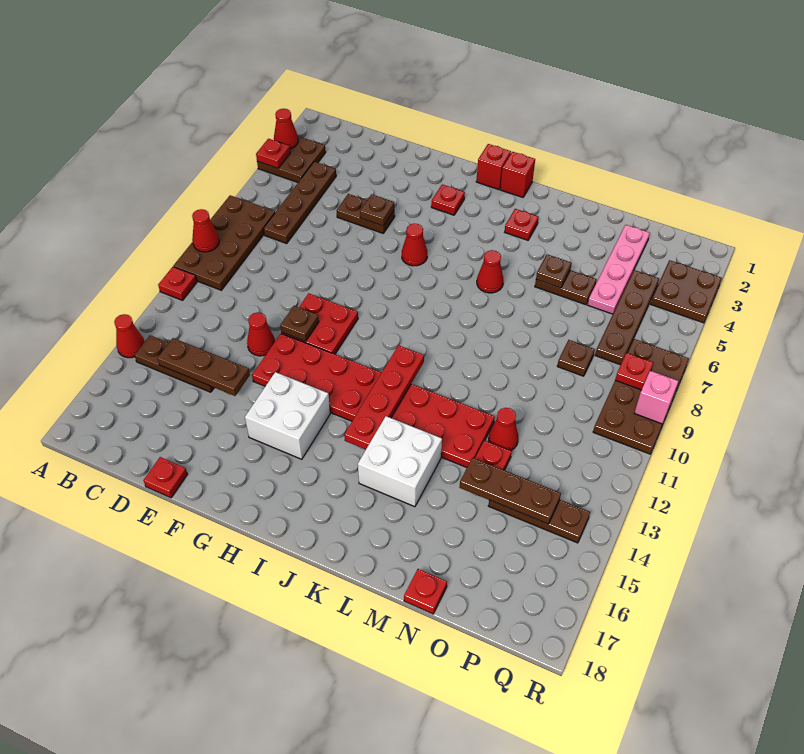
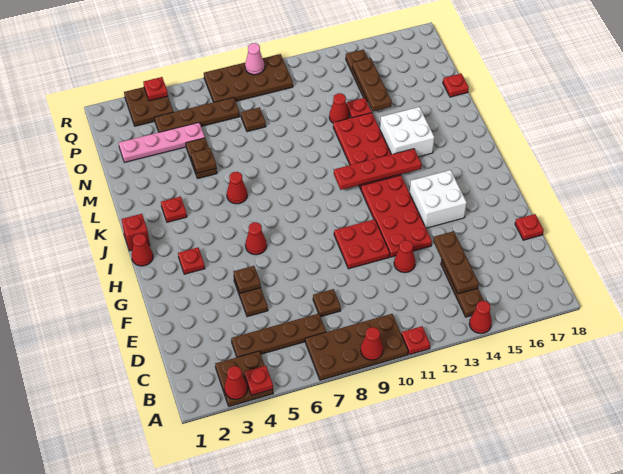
brown plate F11 level 2 -> brown plate D8 level 1
red brick I1 level 1 -> red cone I1 level 1
red plate Q8 level 2 -> red plate R4 level 2
pink brick R9 level 2 -> pink cone R9 level 2

